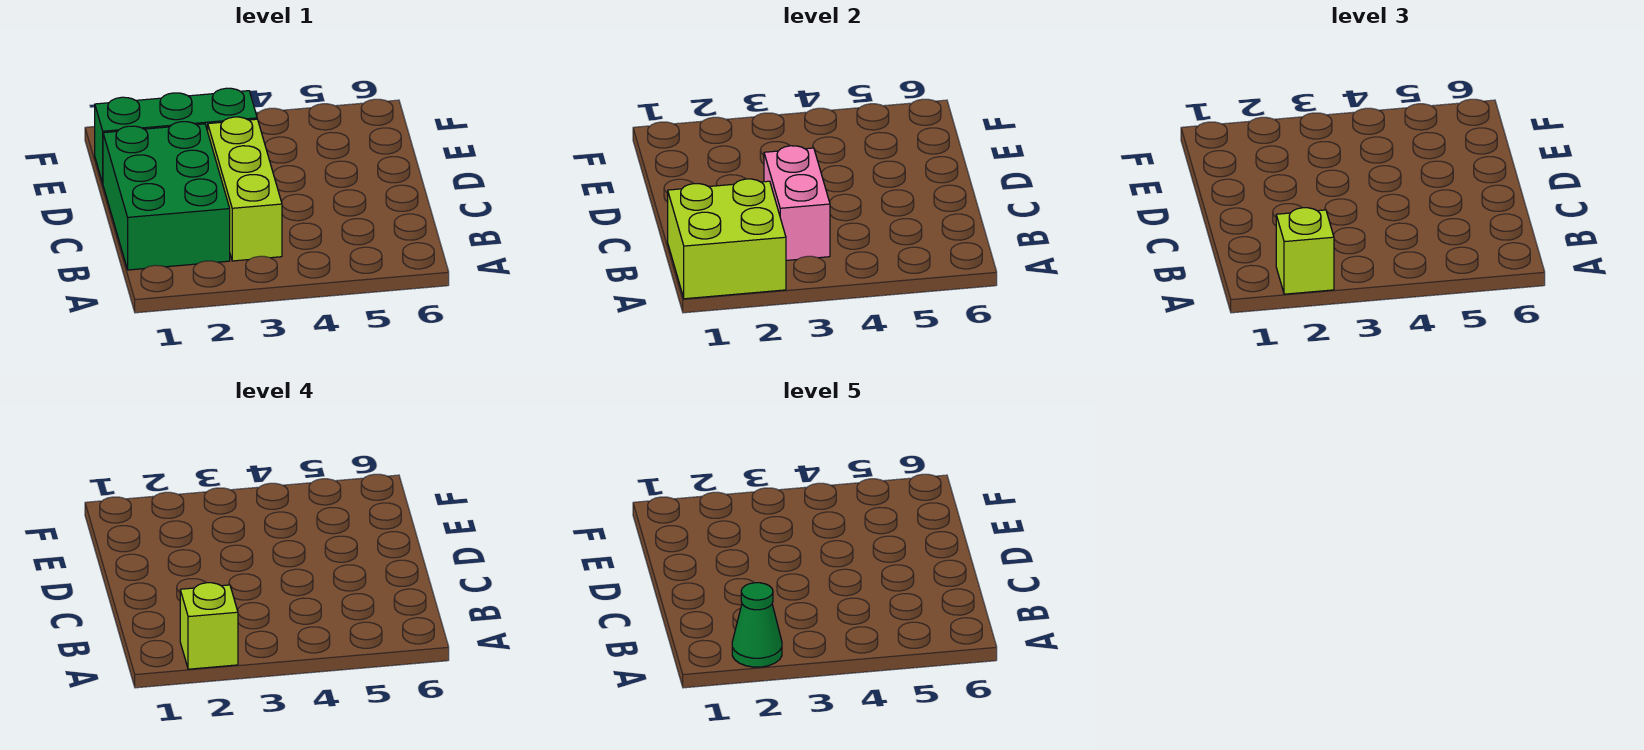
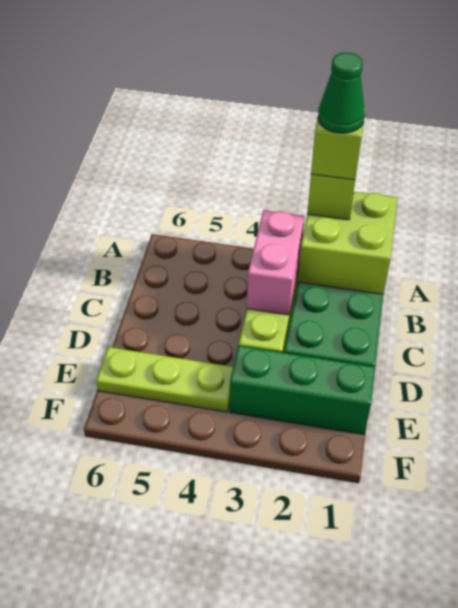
none -> lime plate E4:E6 level 1

